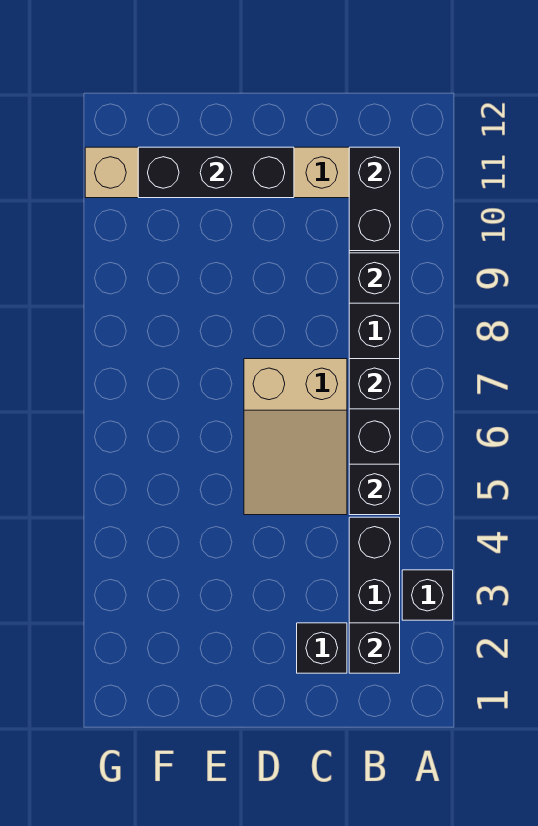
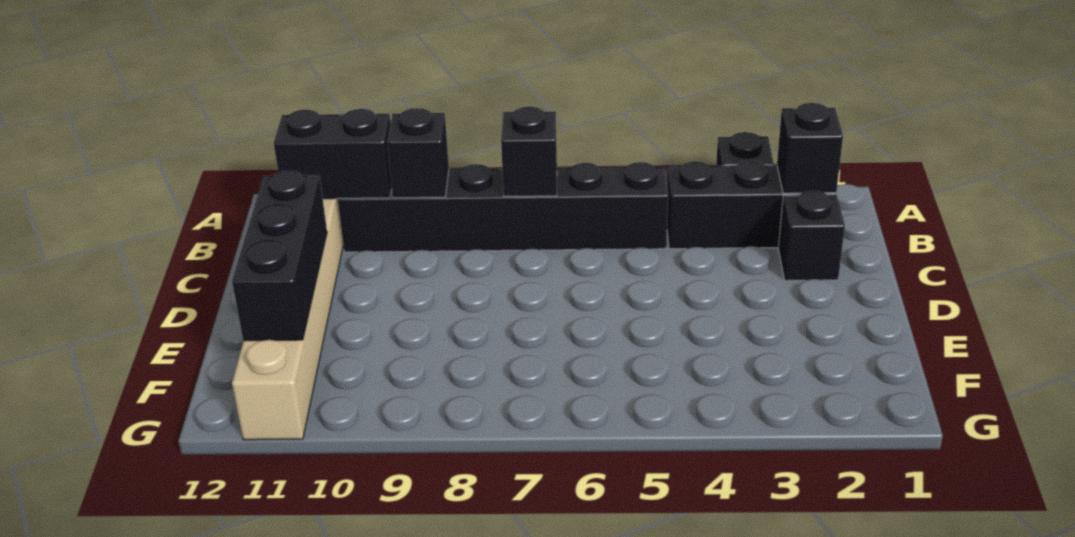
black brick B5 level 2 -> none
tan slope C5:D7 level 1 top 7 -> none

